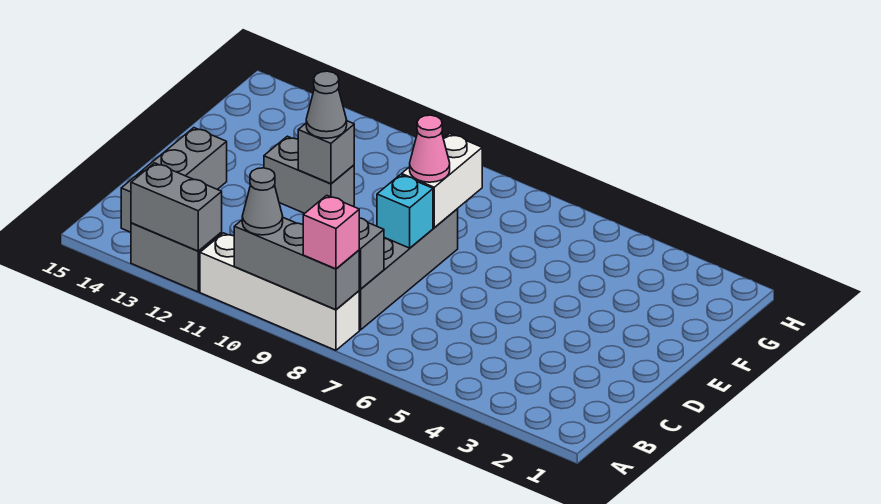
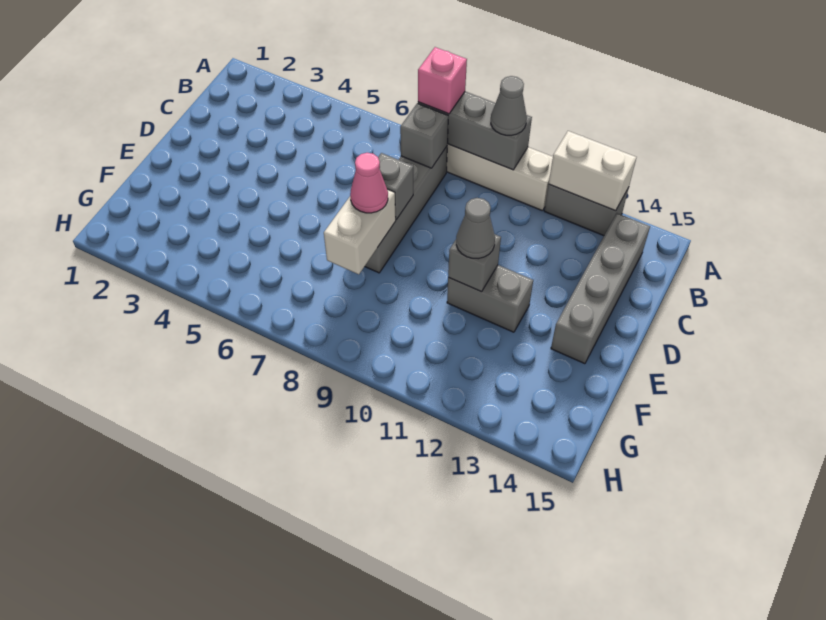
grey brick A12:A13 level 2 -> white brick A12:A13 level 2
grey brick B14:D14 level 1 -> grey brick B14:E14 level 1
cyan brick D8 level 2 -> grey brick D8 level 2

